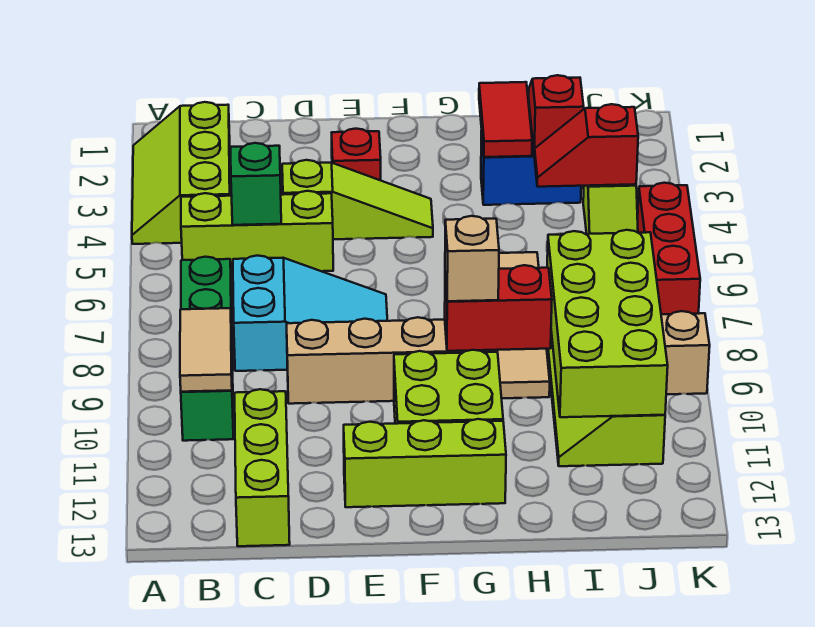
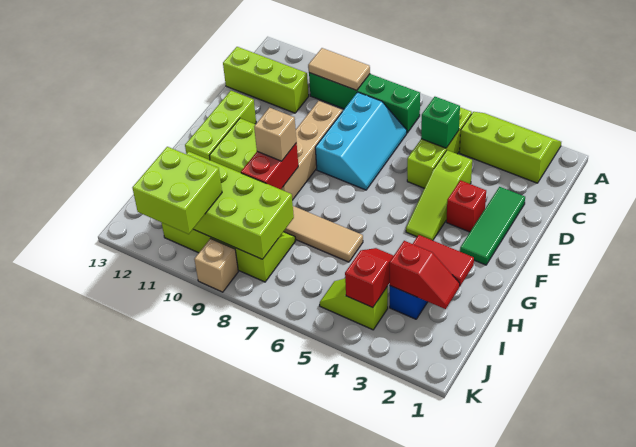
cyan slope C7:E8 level 1 top C -> cyan slope C7:E8 level 1 top 8
none -> green tile D2:F2 level 1
none -> lime brick J10:K11 level 3
red brick K5:K7 level 1 -> none

